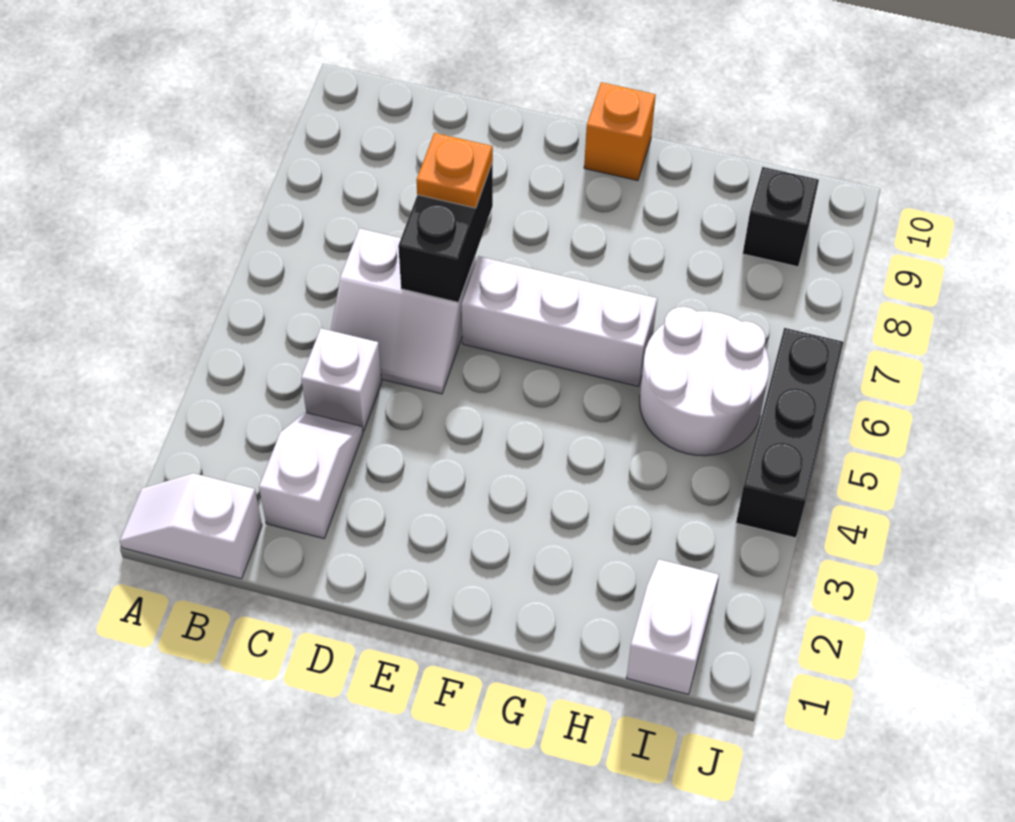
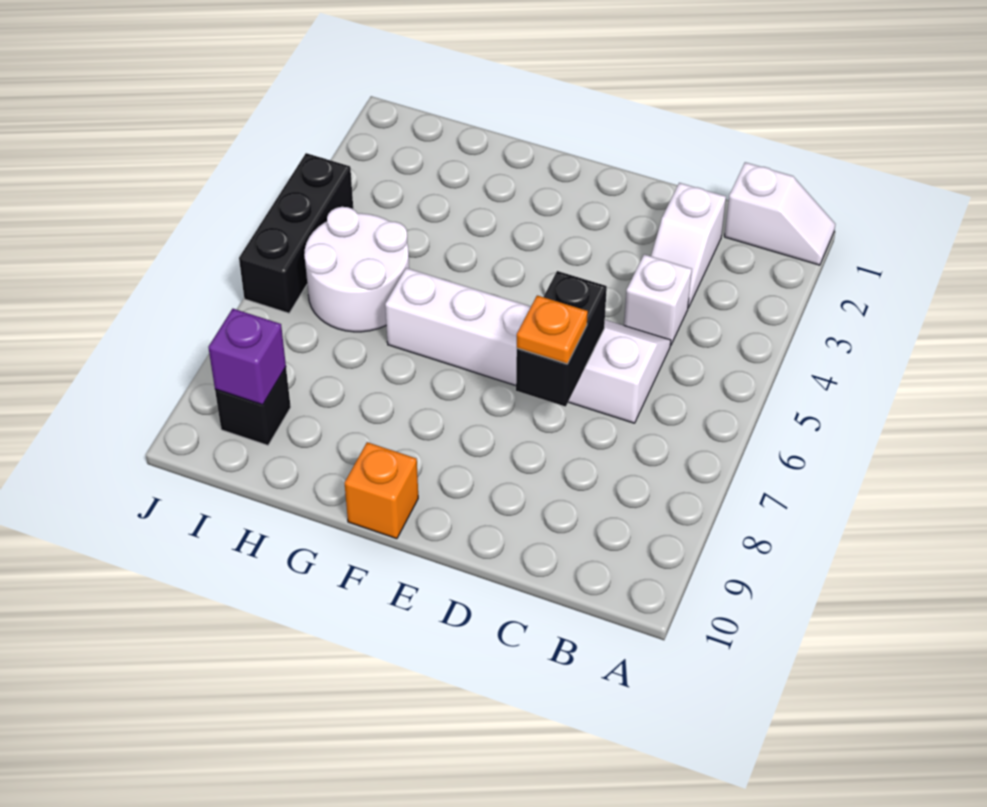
white slope I1:I2 level 1 top 1 -> none
none -> purple brick I9 level 2

